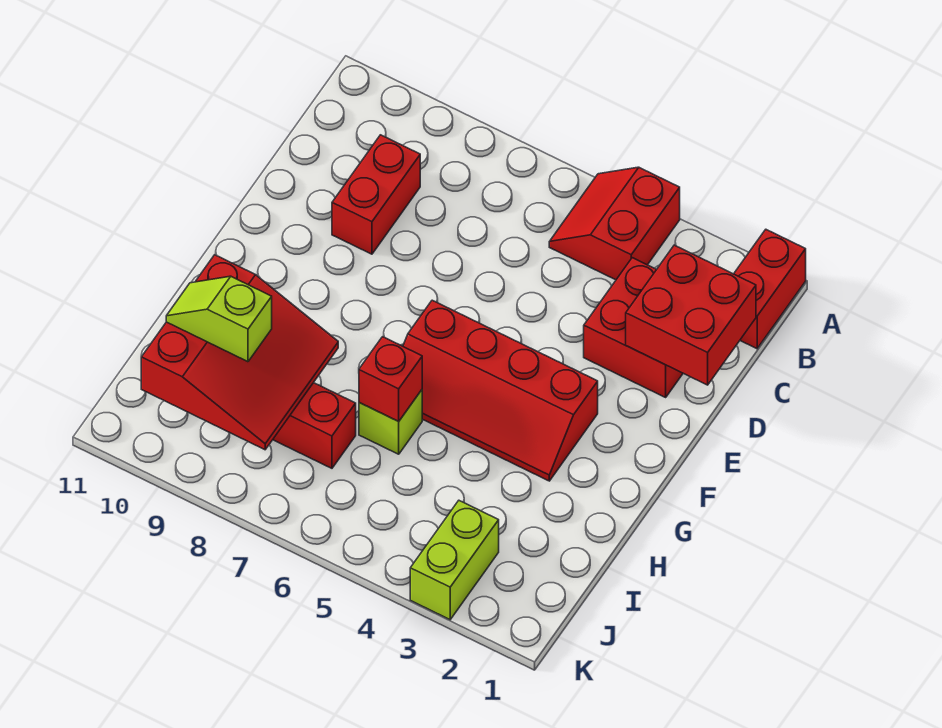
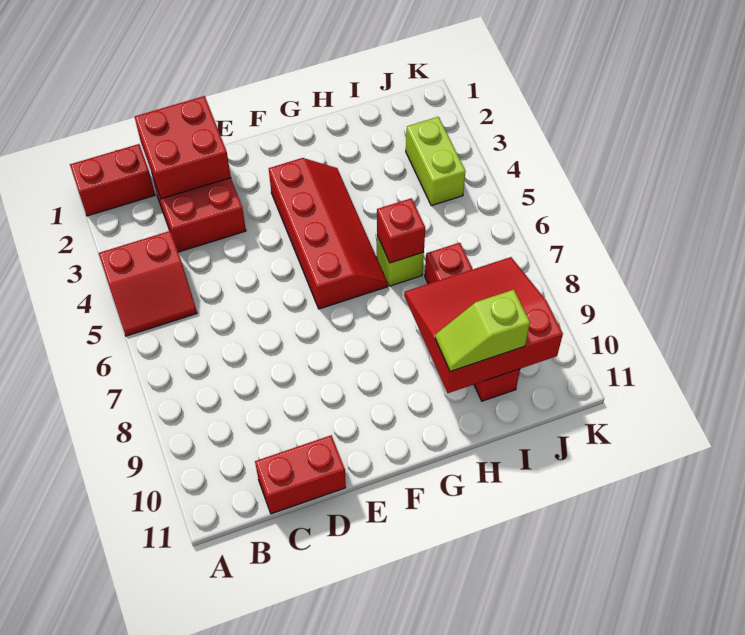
red brick C9:D9 level 1 -> red brick C11:D11 level 1
lime slope I9:I10 level 3 top 9 -> lime slope H10:I10 level 3 top I
lime brick J3:K3 level 1 -> lime brick J3:J4 level 1

